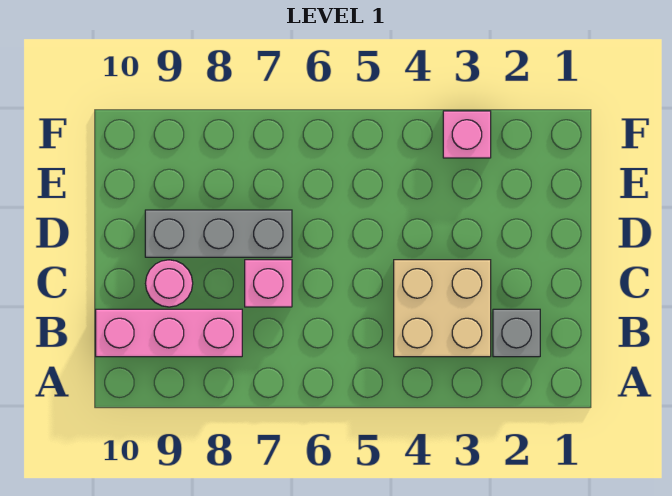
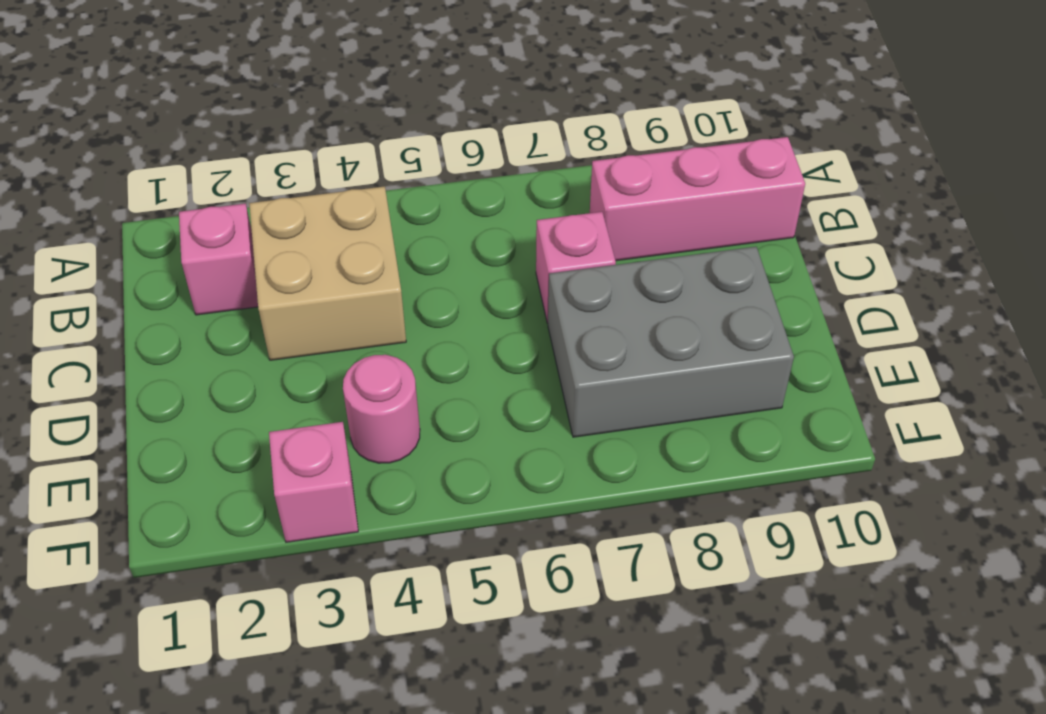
grey brick B2 level 1 -> pink brick B2 level 1
pink round brick C9 level 1 -> pink round brick E4 level 1
grey brick D7:D9 level 1 -> grey brick D7:E9 level 1

